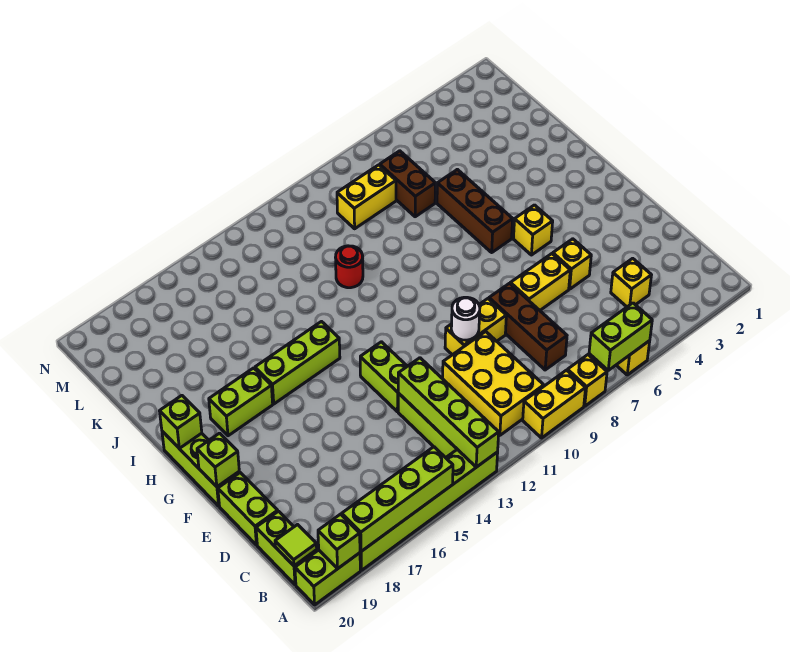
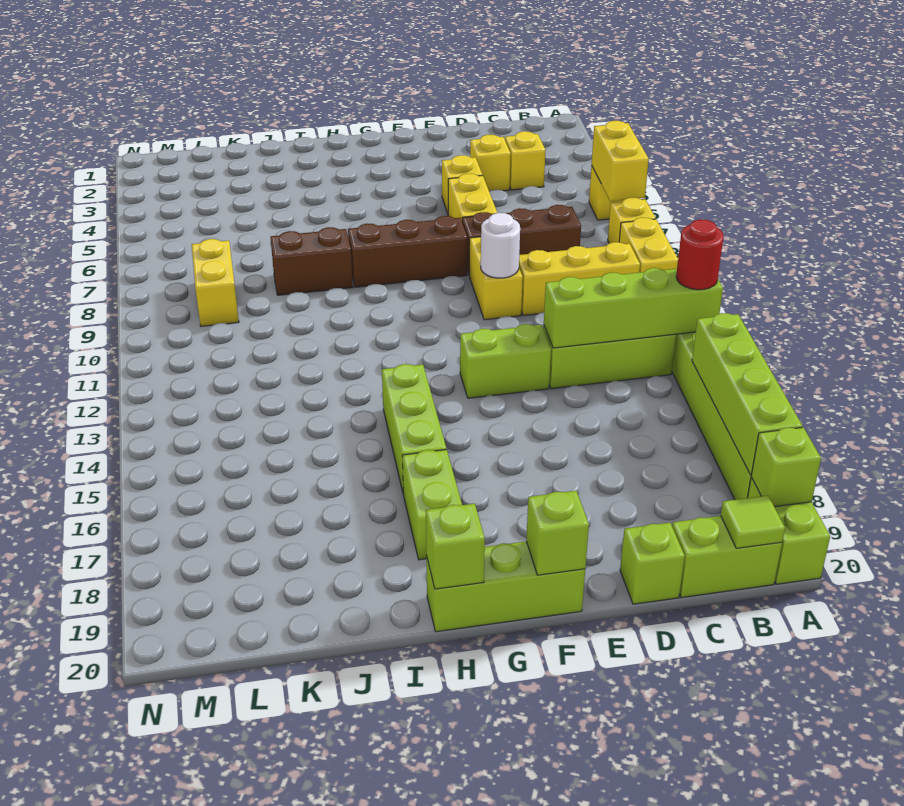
lime brick A6:A7 level 2 -> yellow brick A6:A7 level 2
yellow brick B10:D11 level 1 -> yellow brick B10:D10 level 1
lime brick D20:E20 level 1 -> lime brick D20 level 1
yellow brick G5 level 1 -> yellow brick D4 level 1
brown brick H6:J6 level 1 -> brown brick F8:H8 level 1
red round brick J11 level 1 -> red round brick A13 level 3
brown brick K7:L7 level 1 -> brown brick I8:J8 level 1

